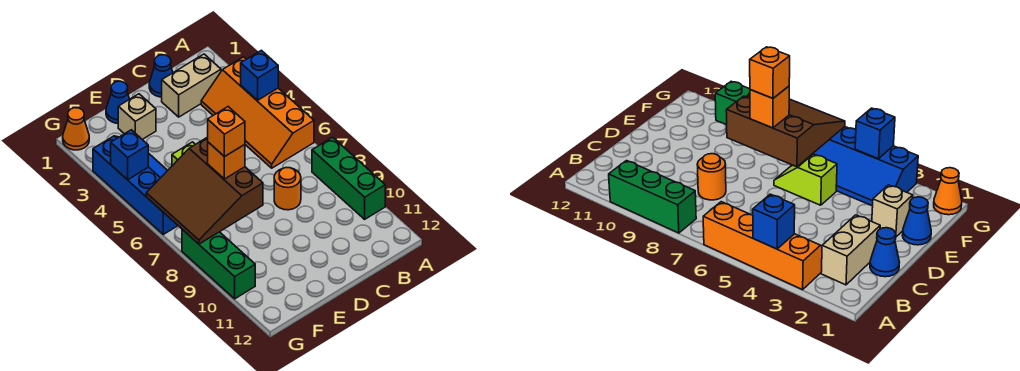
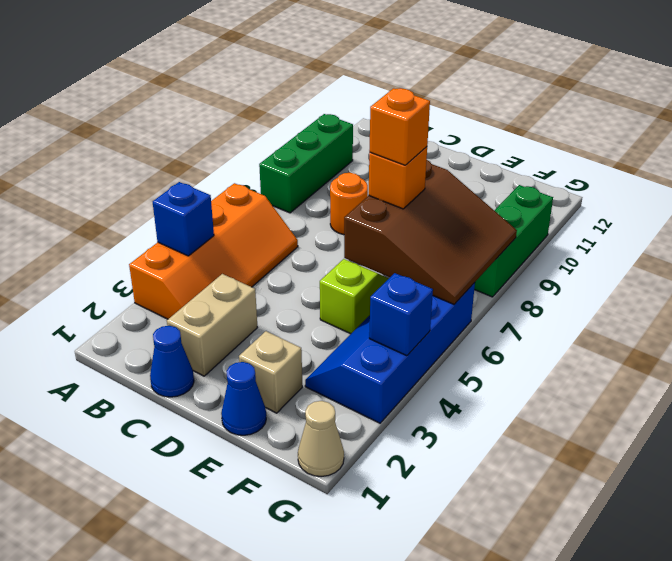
tan brick B2:C2 level 1 -> tan brick C2:C3 level 1
orange cone G1 level 1 -> tan cone G1 level 1

